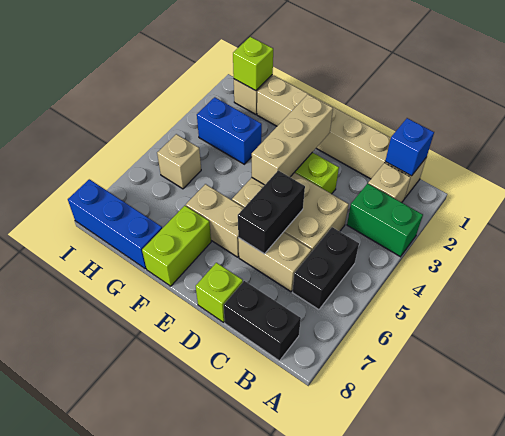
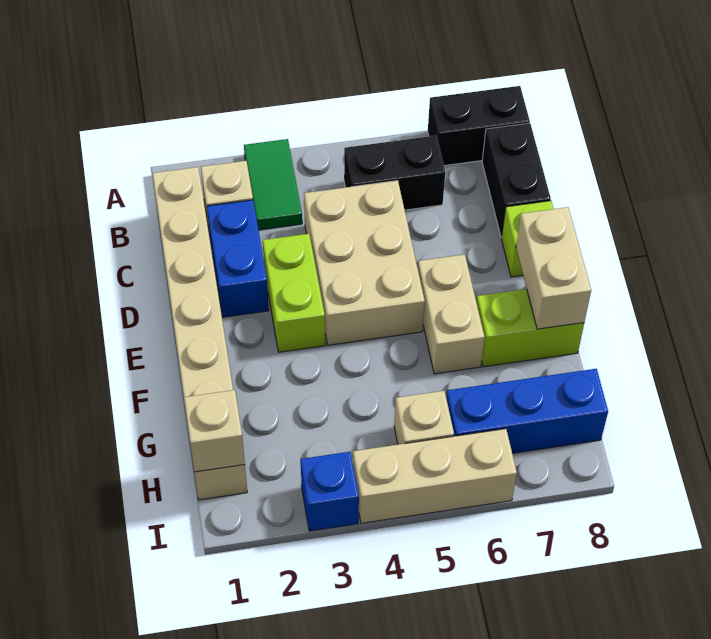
green brick A3:B3 level 1 -> green tile A3:B3 level 1
blue brick B1 level 2 -> blue brick I3 level 1
tan brick C6:D6 level 1 -> tan brick E8:F8 level 2
black brick D5:D6 level 2 -> black brick A7:A8 level 1
tan brick E2:E4 level 2 -> tan brick I4:I6 level 1
blue brick G3:H3 level 1 -> blue brick C2:D2 level 1
blue brick G8:I8 level 1 -> blue brick H6:H8 level 1
lime brick H1 level 2 -> tan brick H1 level 2

